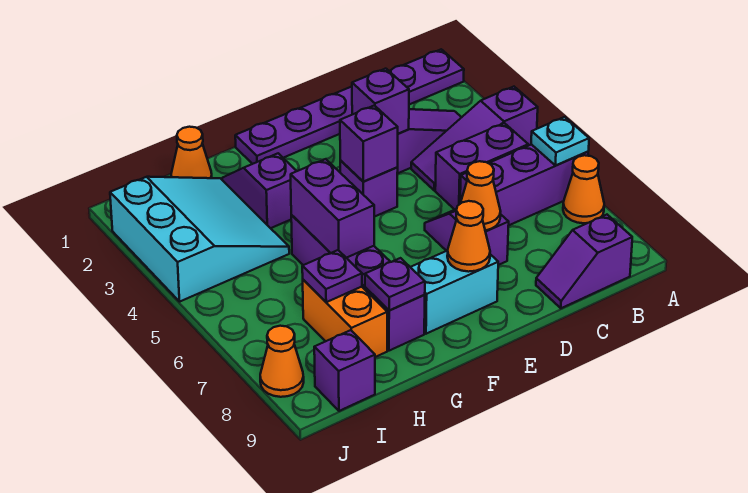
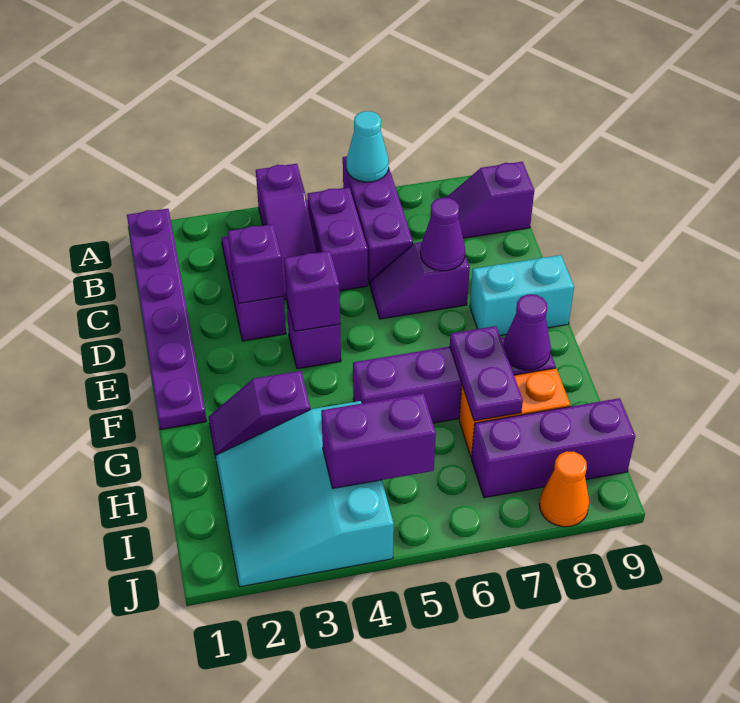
cyan plate A6 level 2 -> cyan cone A6 level 2
orange cone A7 level 1 -> none
purple slope B9:C9 level 1 top B -> purple slope B8:B9 level 1 top 9
orange cone D7 level 2 -> purple cone D7 level 2
cyan brick E8:F8 level 1 -> cyan brick E8:E9 level 1
orange cone E8 level 2 -> none
purple brick G5:G6 level 2 -> purple brick I4:I5 level 2
purple plate G8 level 2 -> purple cone G8 level 2
orange cone H1 level 1 -> none
cyan slope H2:J4 level 1 top J -> cyan slope H2:J4 level 1 top 4
purple plate H7 level 2 -> purple plate G7:H7 level 2
purple brick I9 level 1 -> purple brick I7:I9 level 1

